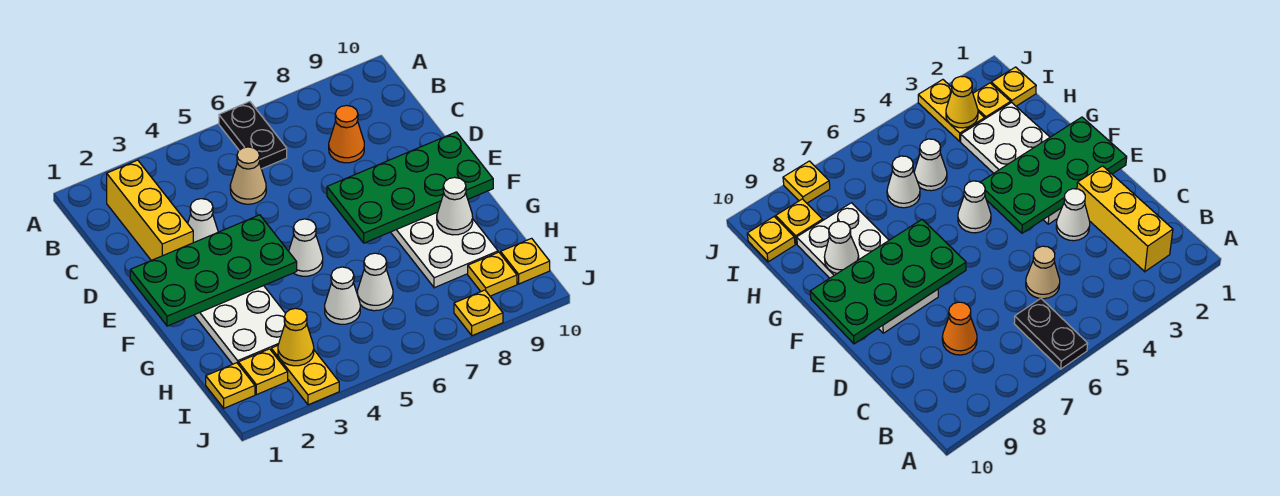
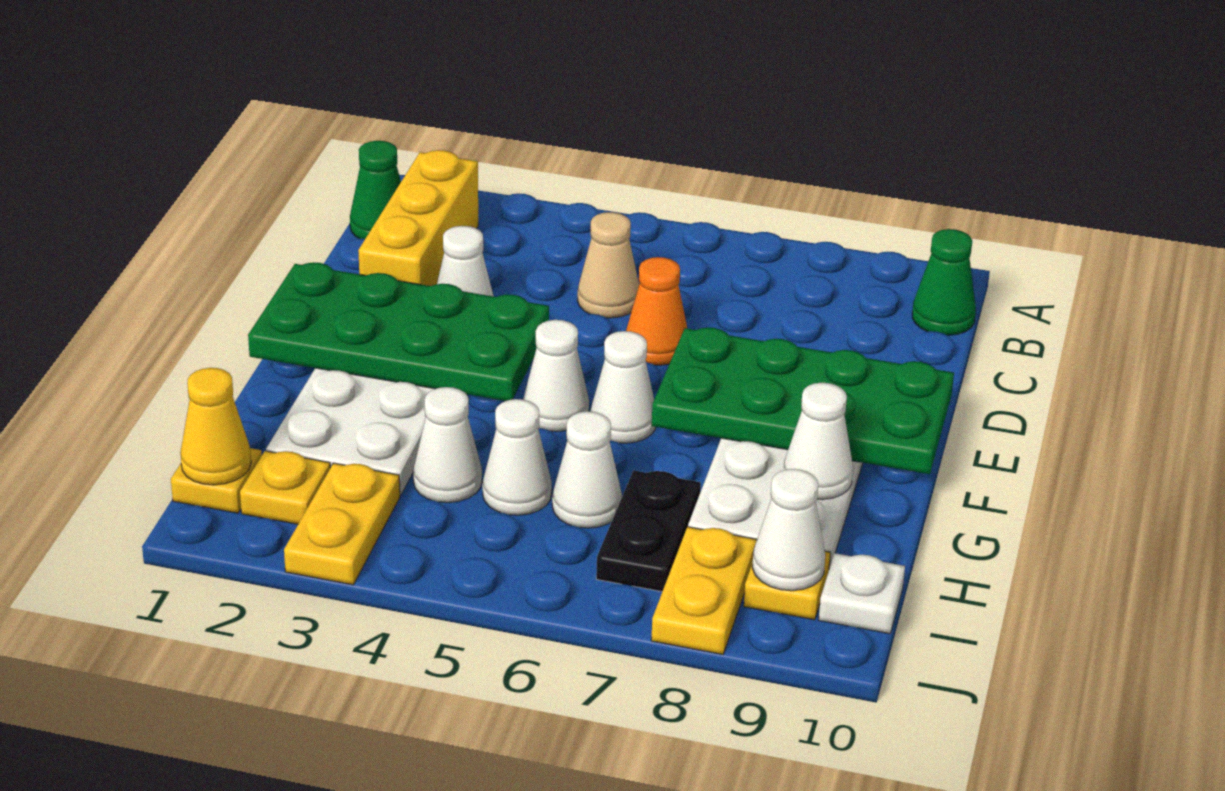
black plate A6:B6 level 1 -> black plate H7:I7 level 1
none -> green cone B1 level 1
none -> green cone B10 level 1
orange cone C8 level 1 -> orange cone D6 level 1
none -> white cone F6 level 1
none -> white cone H4 level 1
yellow cone I3 level 2 -> yellow cone I1 level 2
none -> white cone I9 level 2
yellow plate I10 level 1 -> white plate I10 level 1
yellow plate J8 level 1 -> yellow plate I8:J8 level 1

